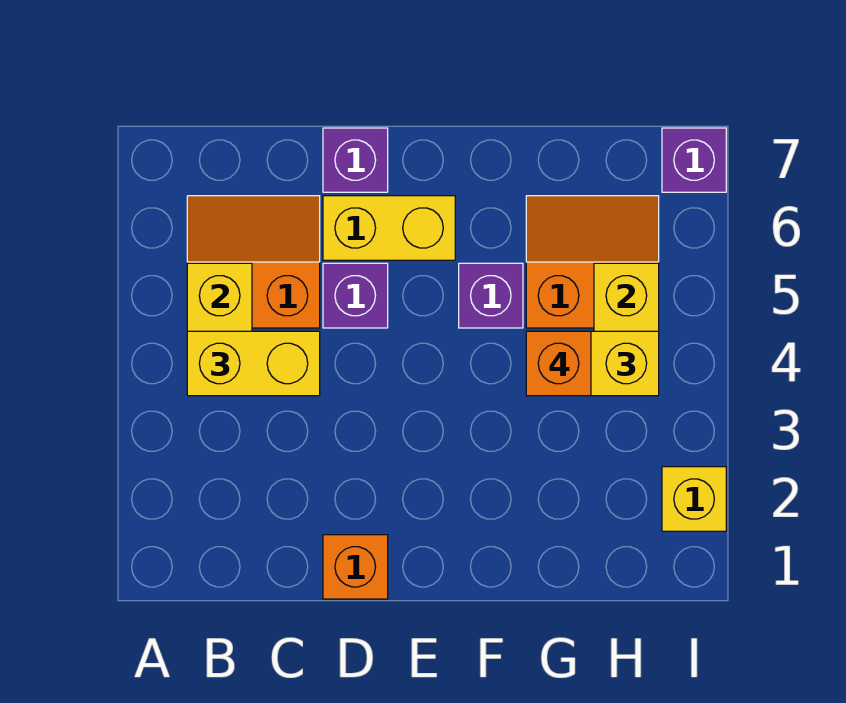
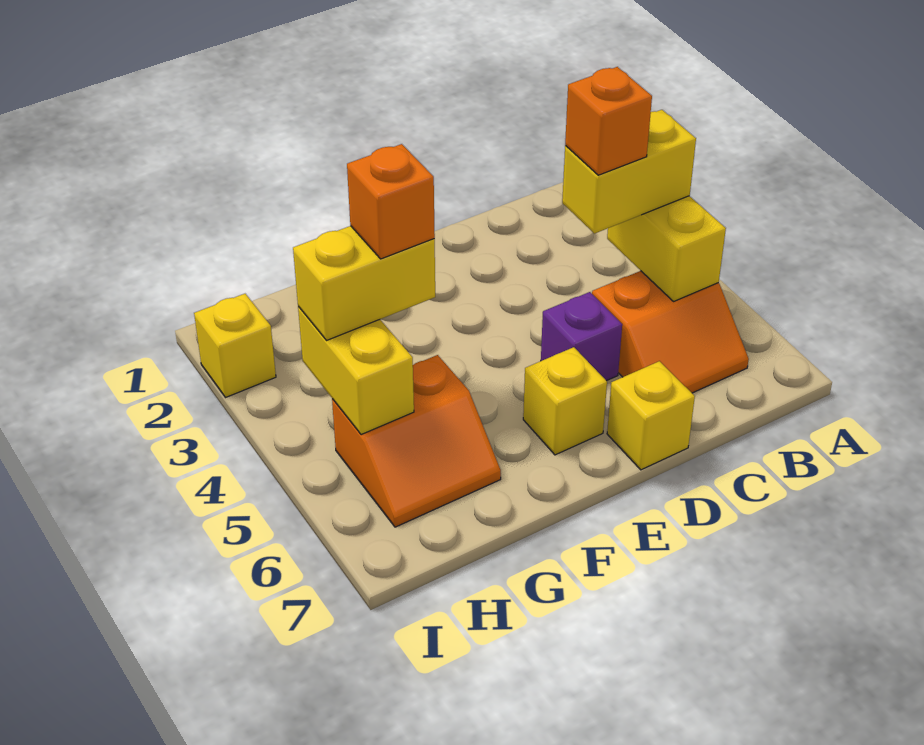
orange brick D1 level 1 -> orange brick C4 level 4
yellow brick D6:E6 level 1 -> yellow brick E6 level 1
purple brick D7 level 1 -> yellow brick D7 level 1
purple brick F5 level 1 -> none
purple brick I7 level 1 -> none

